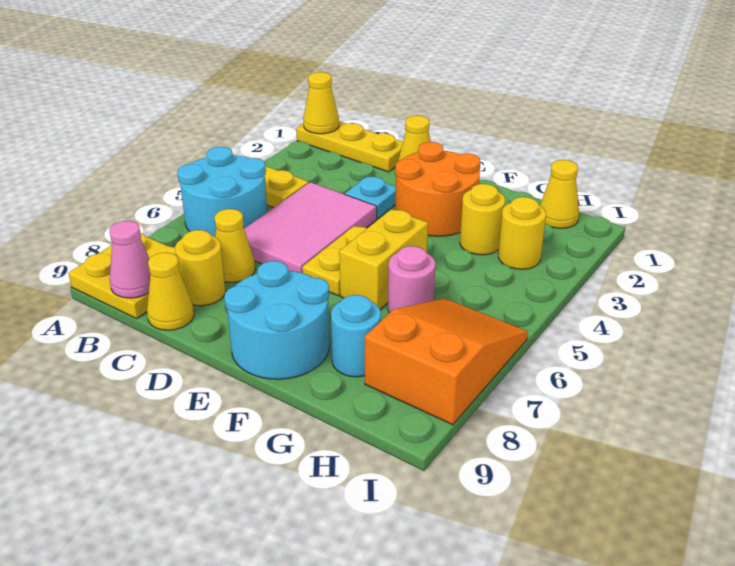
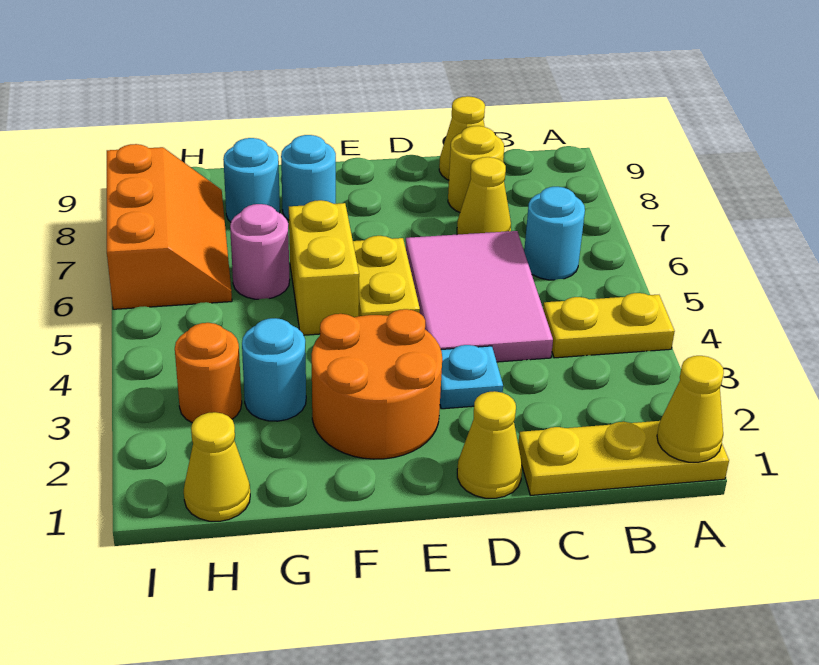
cyan round brick A5:B6 level 1 -> cyan round brick B6 level 1
yellow plate A8:B9 level 1 -> none
pink cone B9 level 2 -> none
cyan round brick E8:F9 level 1 -> cyan round brick F8 level 1
yellow round brick G3 level 1 -> cyan round brick G3 level 1
yellow round brick H3 level 1 -> orange round brick H3 level 1
orange slope H6:I8 level 1 top 8 -> orange slope H6:I8 level 1 top I

